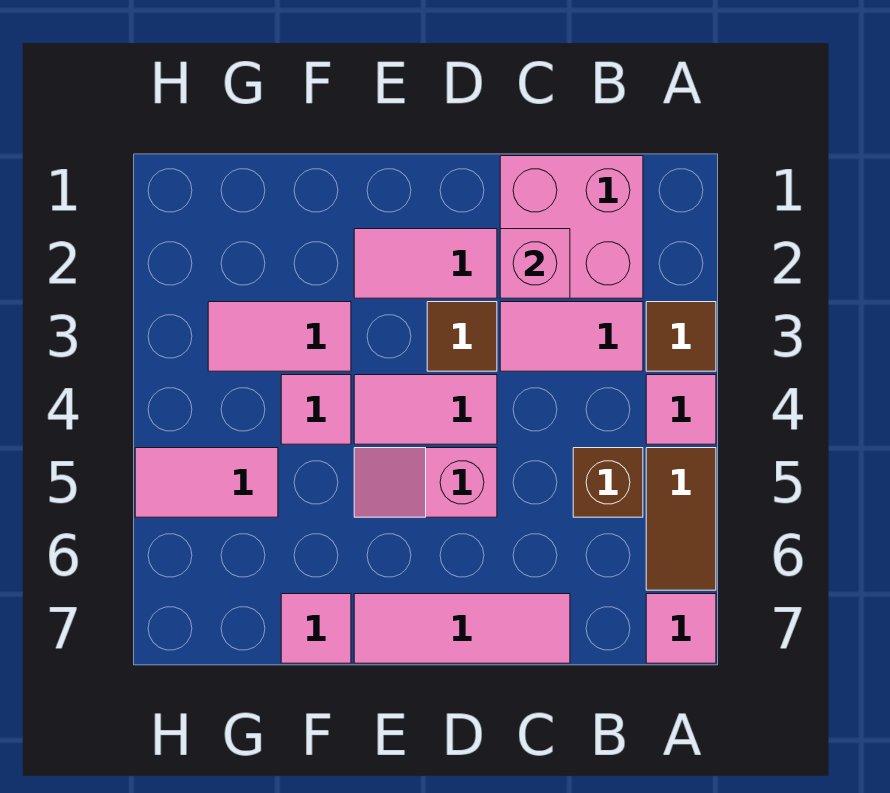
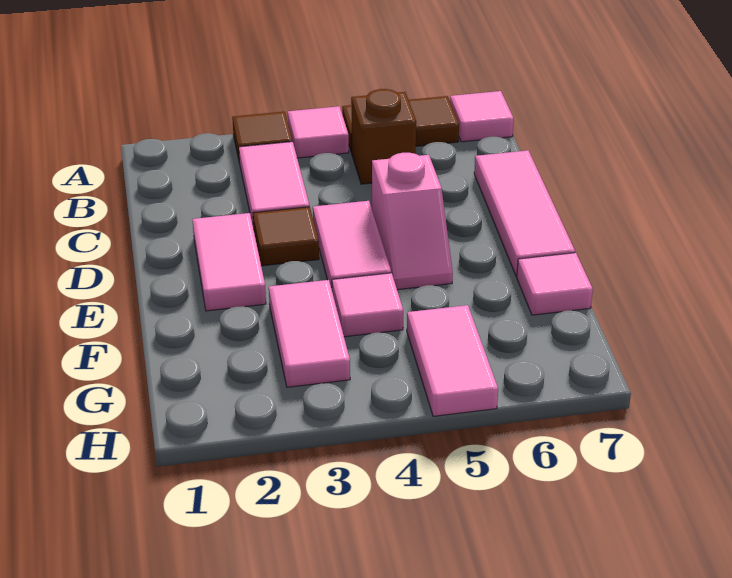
pink brick B1:C2 level 1 -> none
pink brick C2 level 2 -> none

